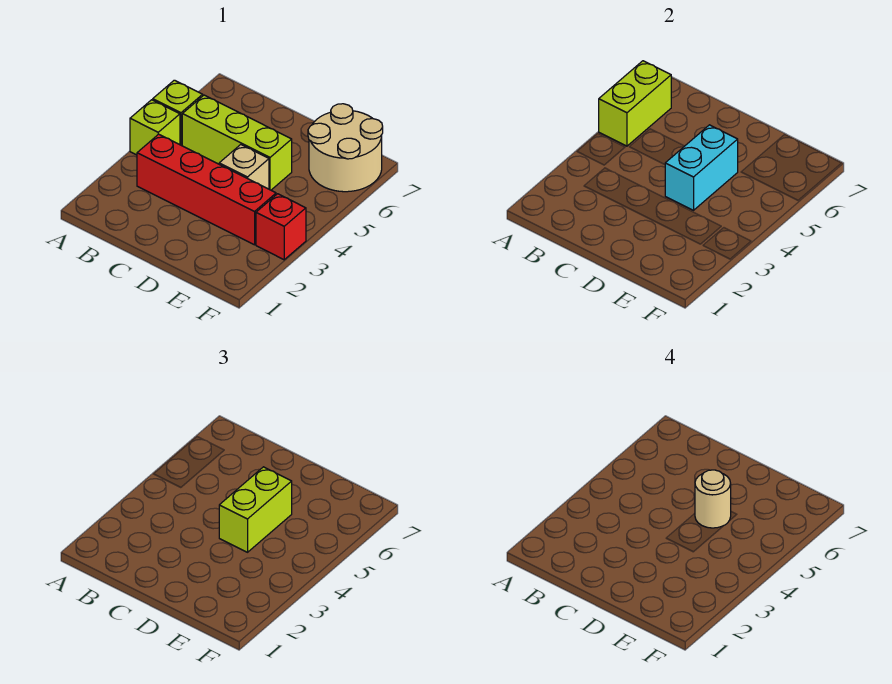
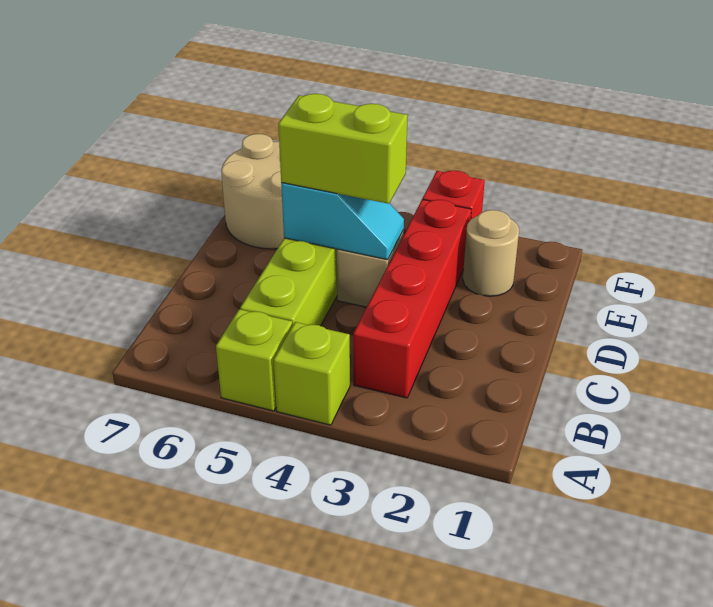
lime brick A5:A6 level 2 -> none
cyan brick D4:D5 level 2 -> cyan slope D4:D5 level 2 top 5
tan round brick D5 level 4 -> tan round brick E2 level 1

